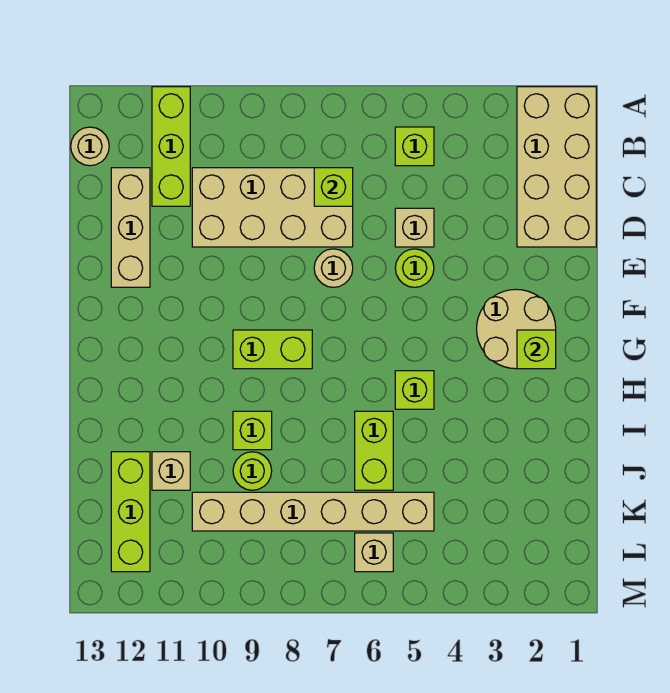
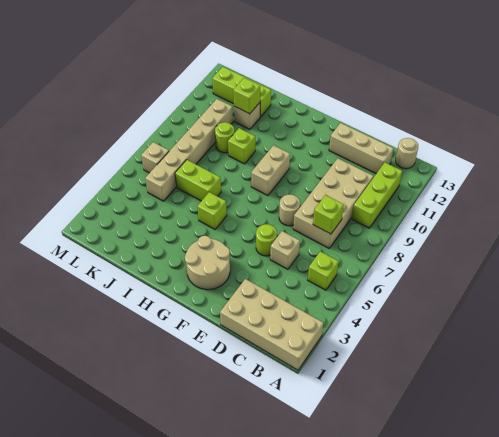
lime brick A11:C11 level 1 -> lime brick B9:B11 level 1
lime brick G2 level 2 -> lime brick J11 level 2
lime brick G8:G9 level 1 -> tan brick G8:G9 level 1

